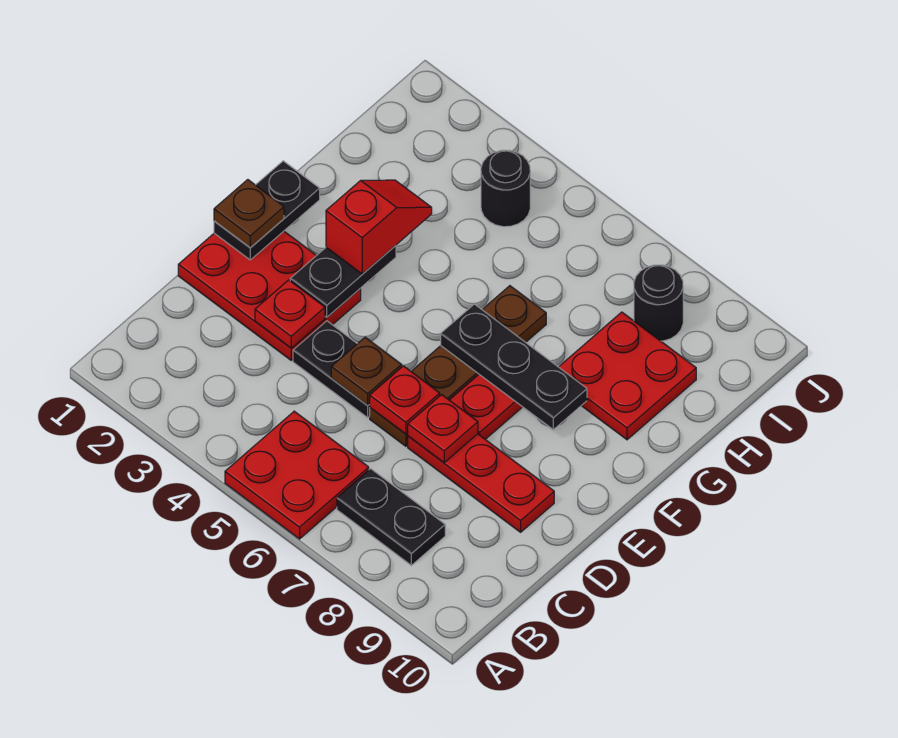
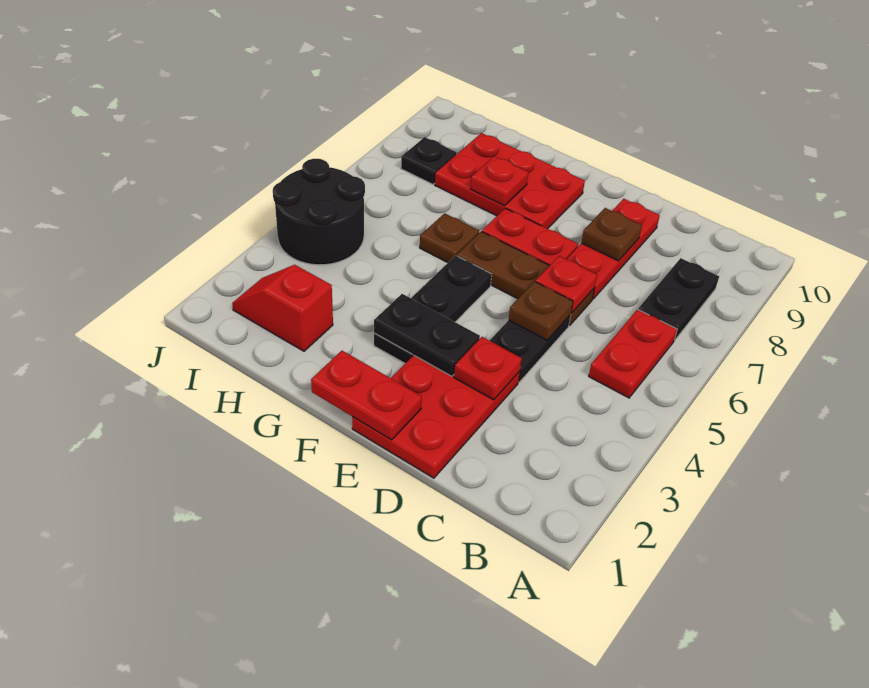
red plate A5:B6 level 1 -> red plate B5:B6 level 1
red plate D7 level 2 -> red plate G8 level 2
black plate E1:F1 level 2 -> red plate E1:F1 level 2
brown plate E1 level 3 -> brown plate D8 level 2
red slope F3:G3 level 3 top F -> red slope H2:I2 level 1 top H
black plate F6:F8 level 2 -> black plate F3:F5 level 1
red plate G8:H9 level 1 -> red plate F8:H9 level 1
black round brick I4 level 1 -> black round brick I4:J5 level 1
black round brick I8 level 1 -> black plate I8 level 1

